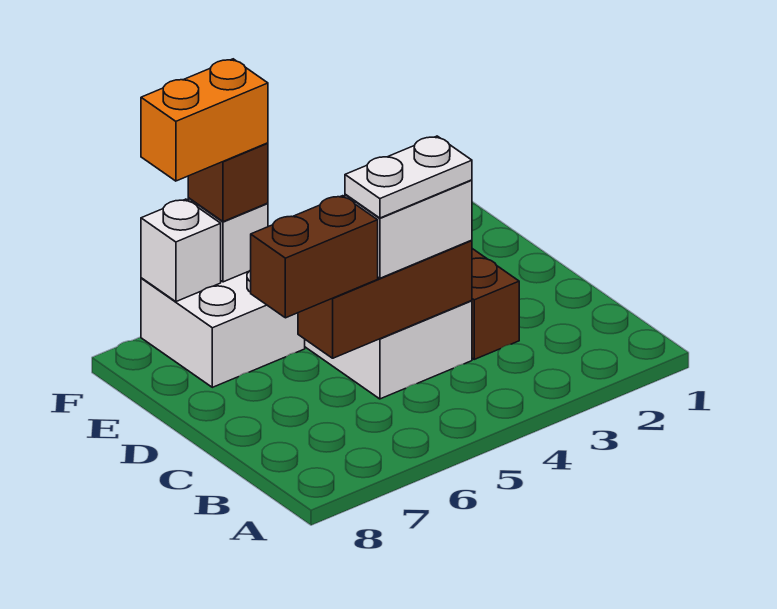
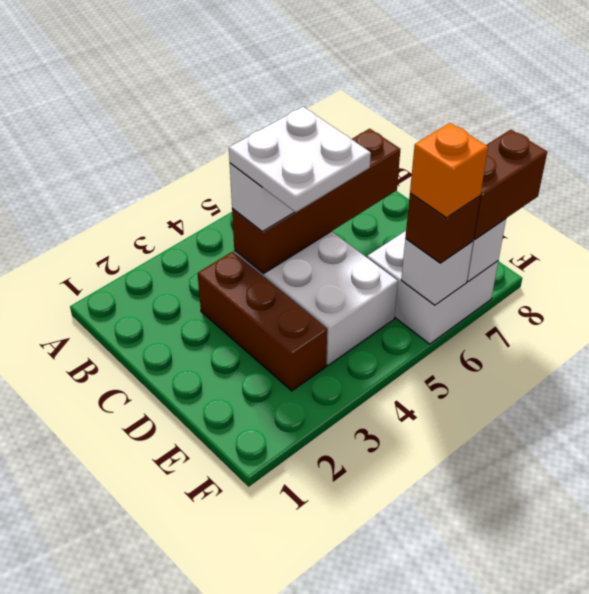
brown brick C4:C6 level 2 -> brown brick C4:C7 level 2
white plate C4:C5 level 4 -> white plate C4:D5 level 4
brown brick C6:C7 level 3 -> brown brick F7:F8 level 3
orange brick F6:F7 level 4 -> orange brick F6 level 4

